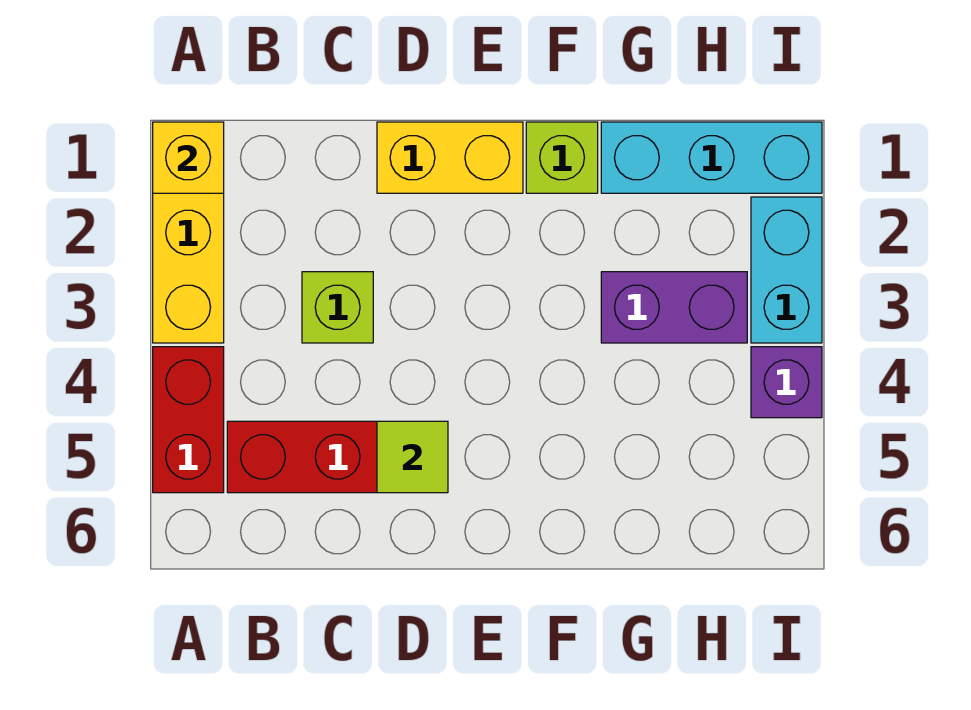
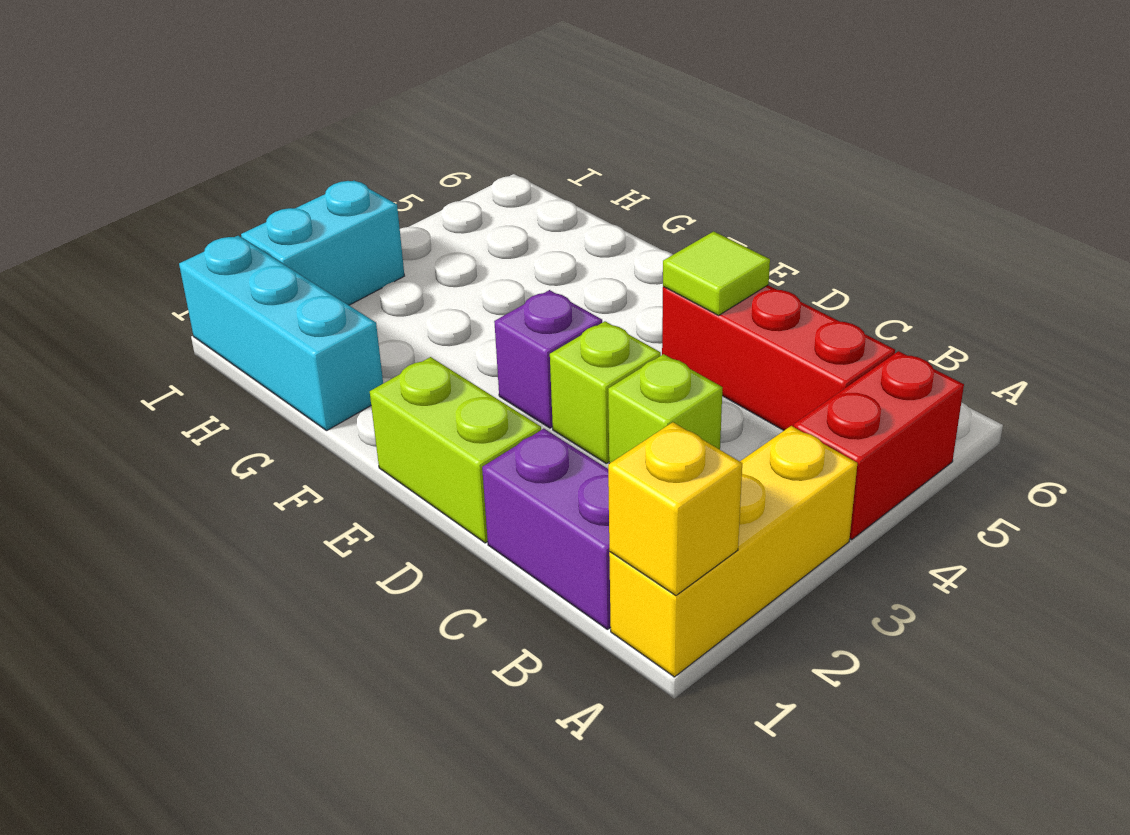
yellow brick D1:E1 level 1 -> lime brick D1:E1 level 1
lime brick F1 level 1 -> lime brick D3 level 1
purple brick G3:H3 level 1 -> purple brick B1:C1 level 1
purple brick I4 level 1 -> purple brick E3 level 1

